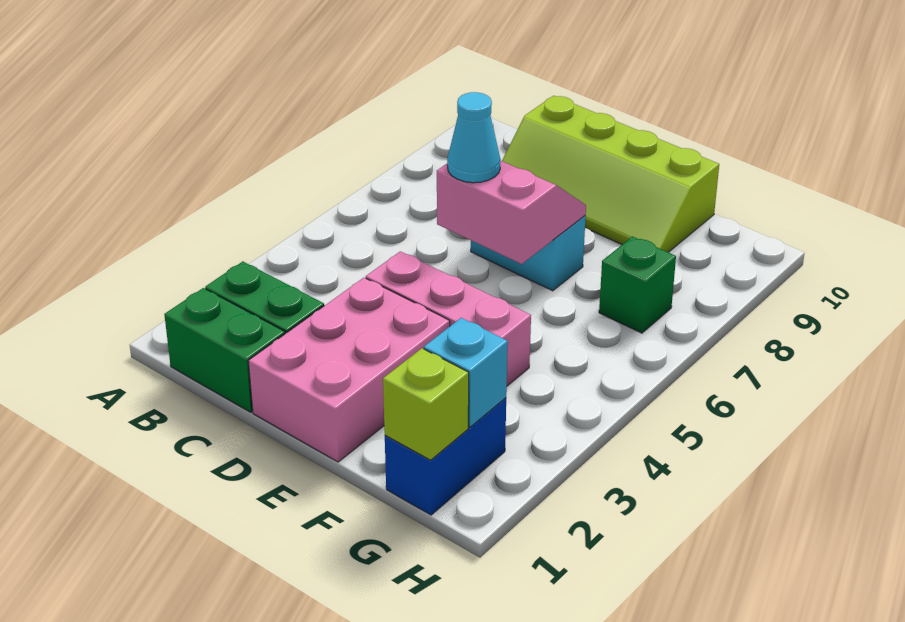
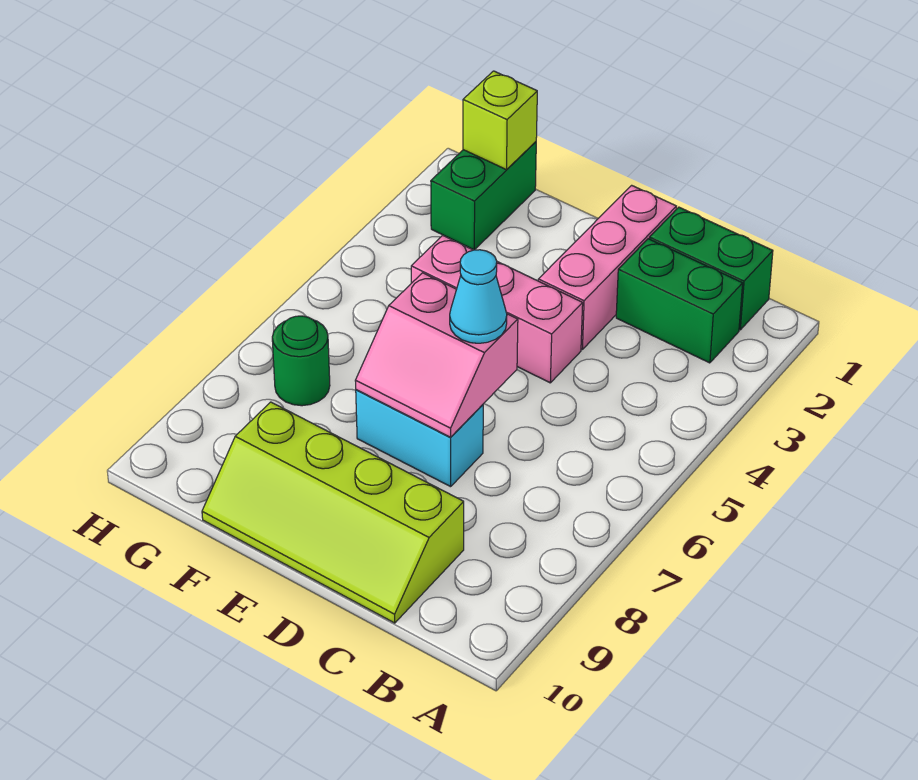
lime slope C9:F10 level 1 top 10 -> lime slope C9:F10 level 1 top 9
pink brick D1:E3 level 1 -> pink brick D1:D3 level 1
blue brick G1:G2 level 1 -> green brick G1:G2 level 1
cyan brick G2 level 2 -> none
green brick G7 level 1 -> green round brick G7 level 1

